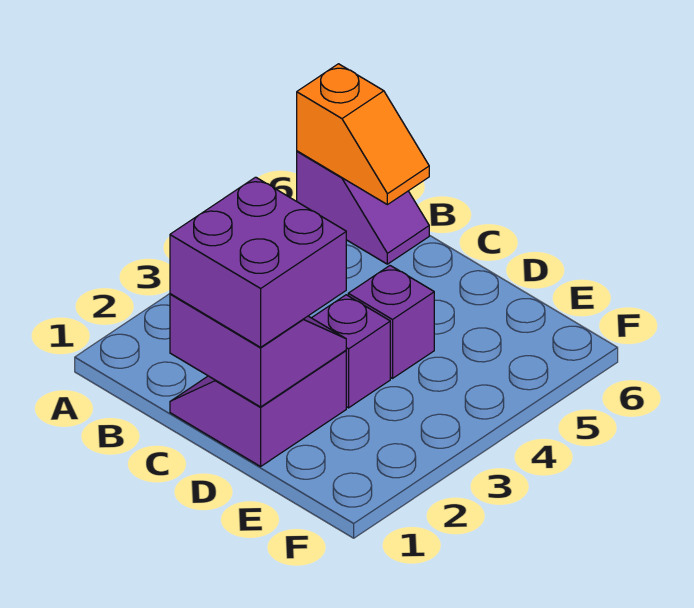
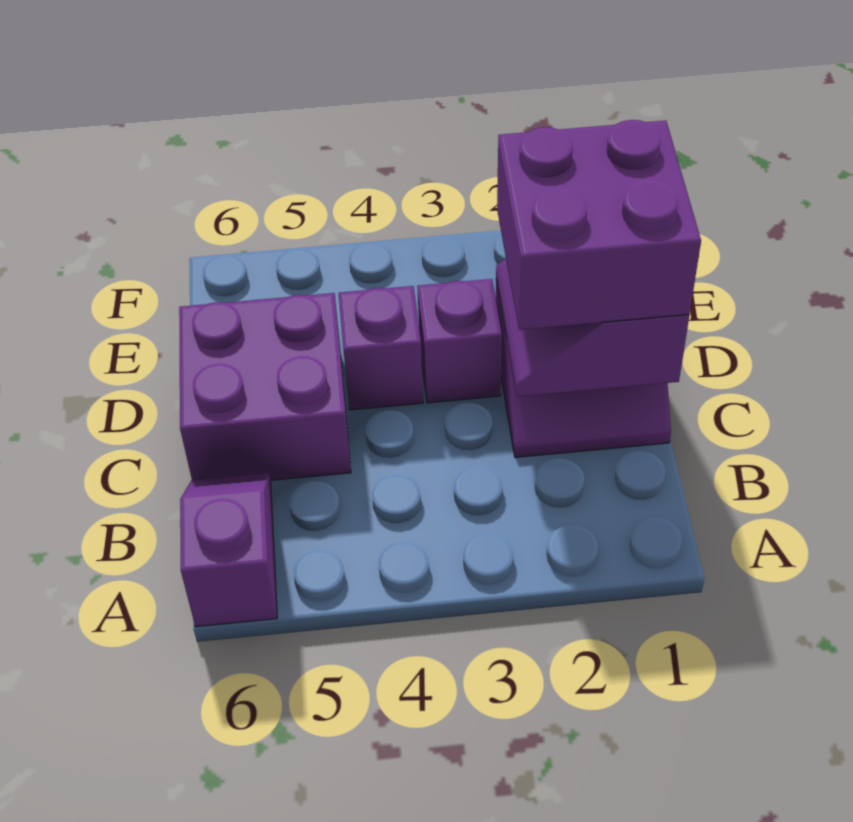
orange slope A6:B6 level 2 top A -> none
none -> purple brick C5:D6 level 1

